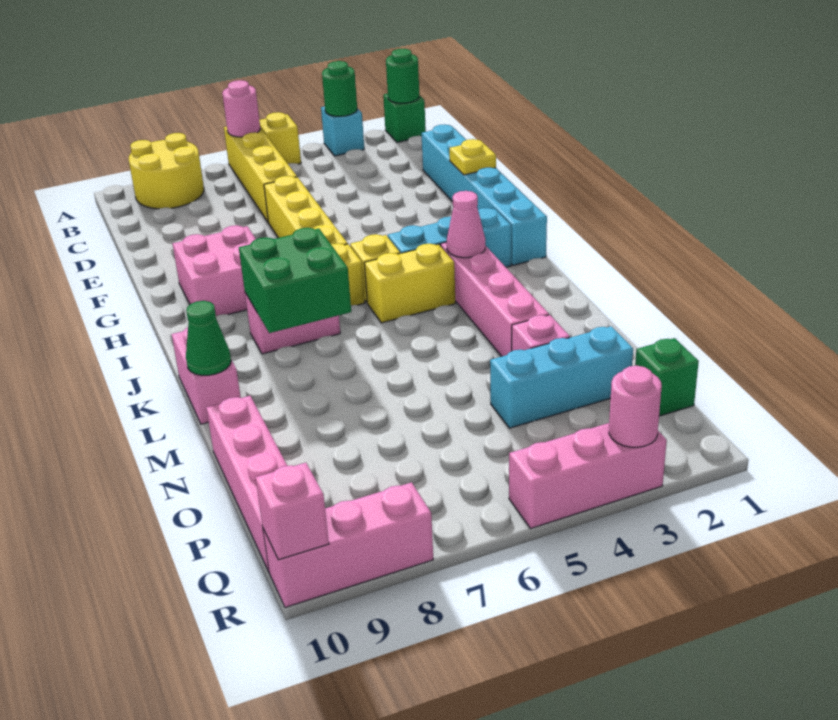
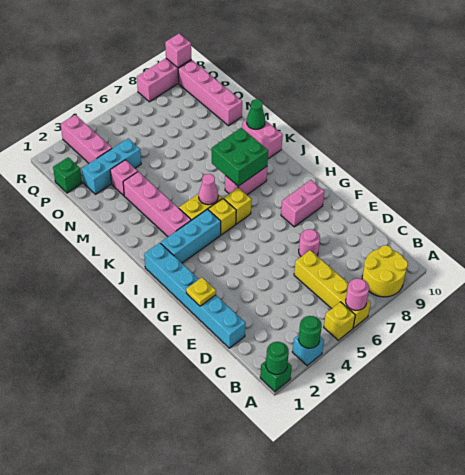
yellow brick E6:H6 level 1 -> none
pink brick G8:H9 level 1 -> pink brick G8:G9 level 1
pink cone J3 level 2 -> pink cone J5 level 2
pink brick R3:R5 level 1 -> pink brick P3:R3 level 1
pink round brick R3 level 2 -> pink round brick E7 level 1

